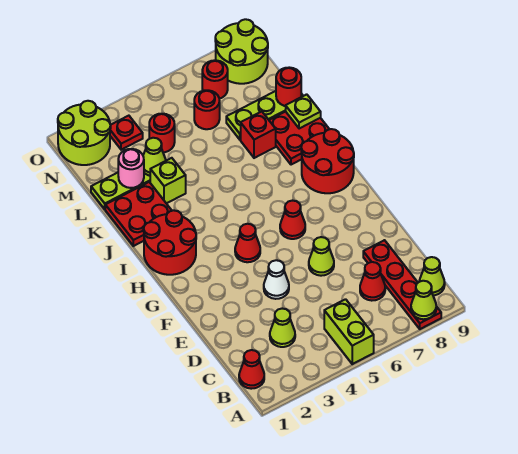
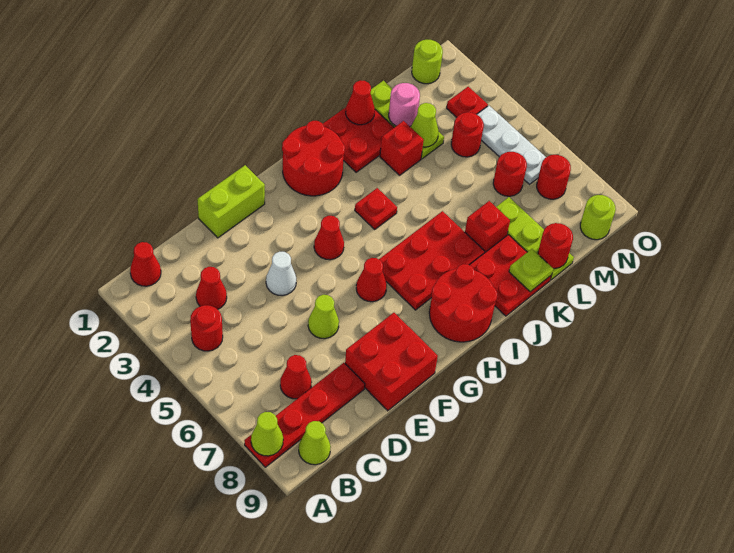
lime brick A5:B5 level 1 -> lime brick E1:F1 level 1
none -> red round brick B4 level 1
lime cone C3 level 1 -> red cone C3 level 1
none -> red brick E8:F9 level 1
none -> red plate H6:J7 level 1
none -> red plate I4 level 1
none -> red cone K1 level 2
lime brick K3 level 1 -> red brick K3 level 1
lime round brick N1:O2 level 1 -> lime round brick N1 level 1
none -> white plate N4:N6 level 1
lime round brick N8:O9 level 1 -> lime round brick N9 level 1

